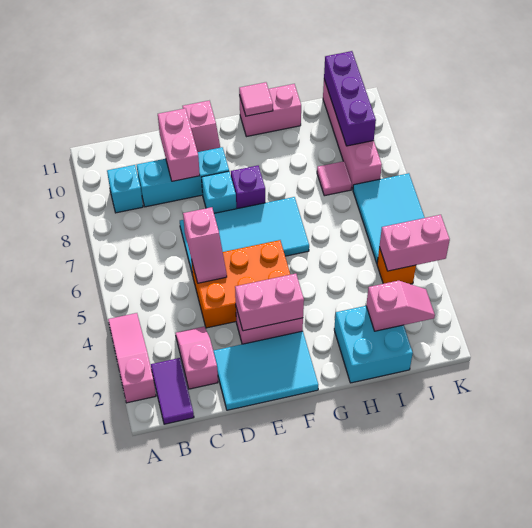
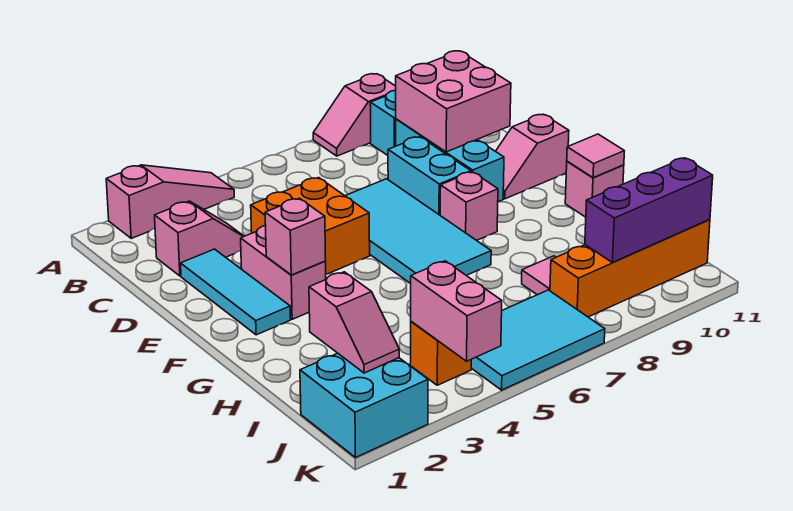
purple tile B1:B2 level 1 -> none
cyan tile D1:F2 level 1 -> cyan tile D2:F2 level 1
orange brick D4:F5 level 1 -> orange brick D4:E5 level 1
pink slope D5:D6 level 2 top 6 -> pink slope A8:A9 level 1 top 9
pink brick D9:D10 level 2 -> pink brick C9:D10 level 2
pink brick E3:F3 level 2 -> pink brick F3 level 2
cyan brick E8 level 1 -> cyan brick D8:E8 level 1
purple brick F8 level 1 -> pink brick F8 level 1
pink brick G11:H11 level 1 -> pink brick G11 level 1
cyan brick H1:I2 level 1 -> cyan brick J1:K2 level 1
pink brick J8:J11 level 1 -> orange brick J8:J11 level 1

